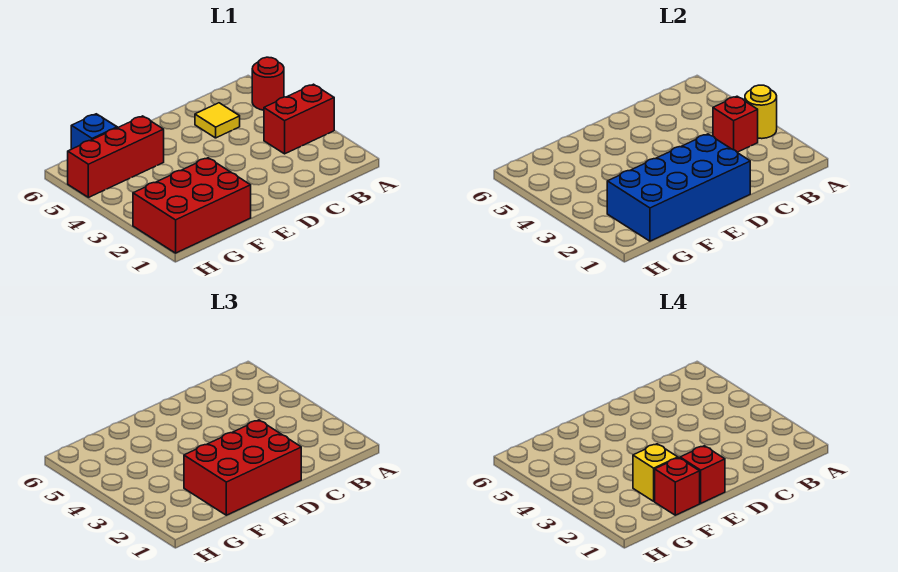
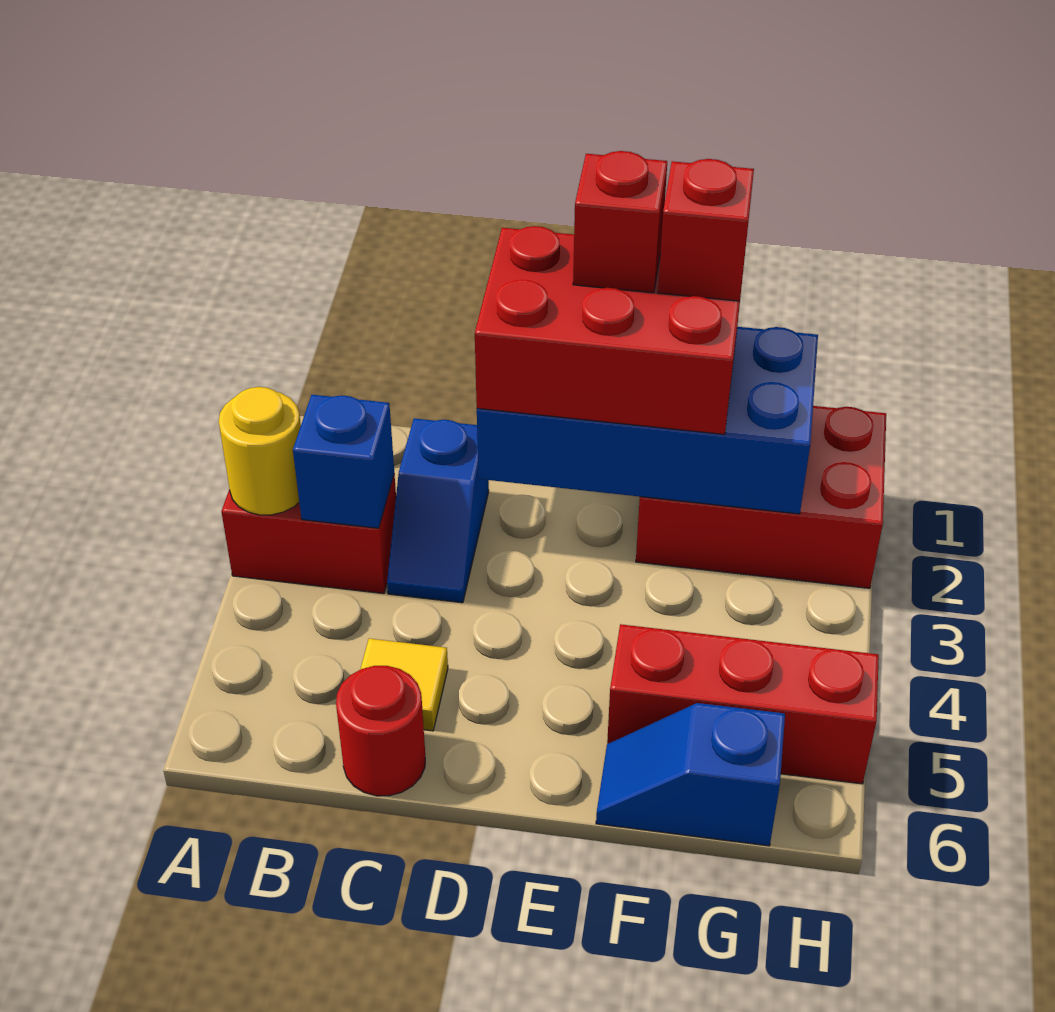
red round brick A5 level 1 -> red round brick C6 level 1
red brick B3 level 2 -> blue brick B3 level 2
none -> blue slope C2:C3 level 1 top 2
yellow brick F2 level 4 -> none

